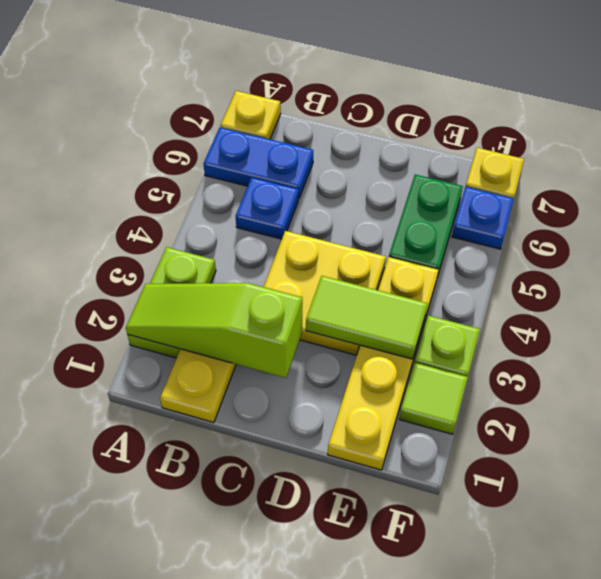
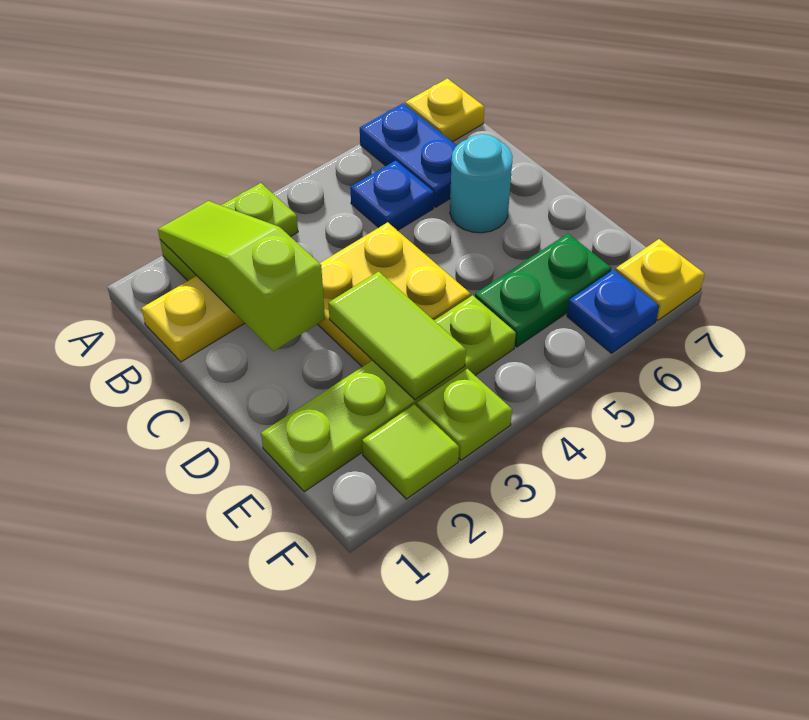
none -> cyan round brick C6 level 1
yellow plate E1:E4 level 1 -> lime plate E1:E4 level 1

